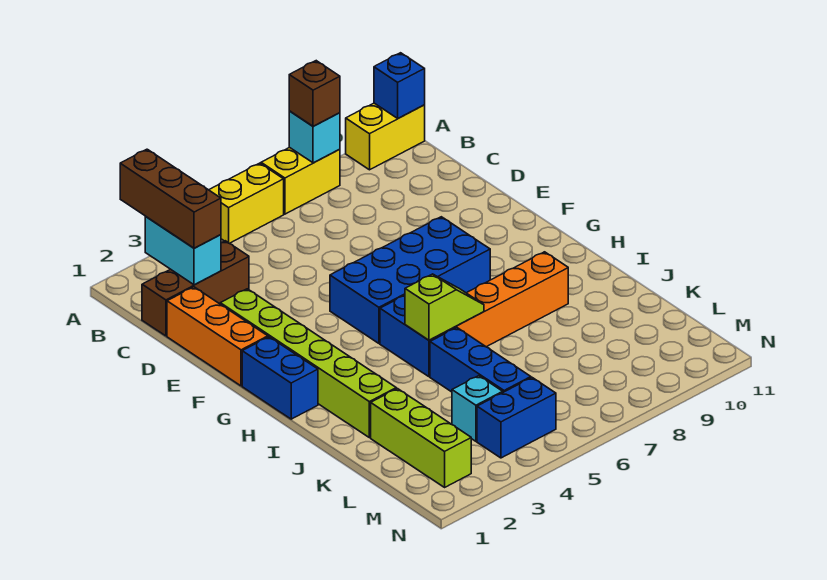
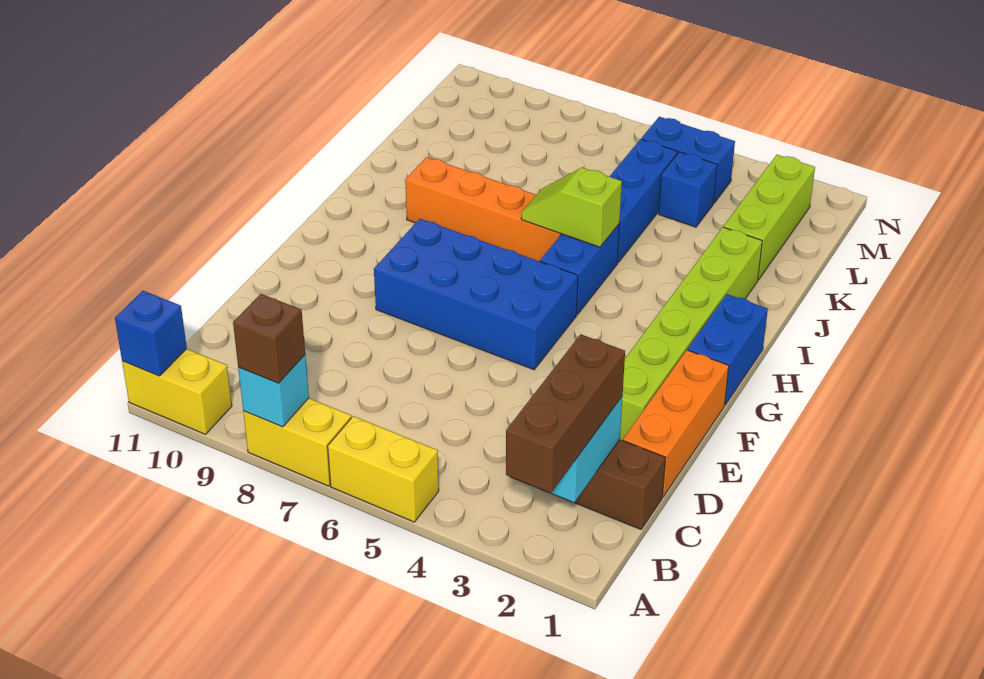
cyan brick L4 level 1 -> blue brick L4 level 1

